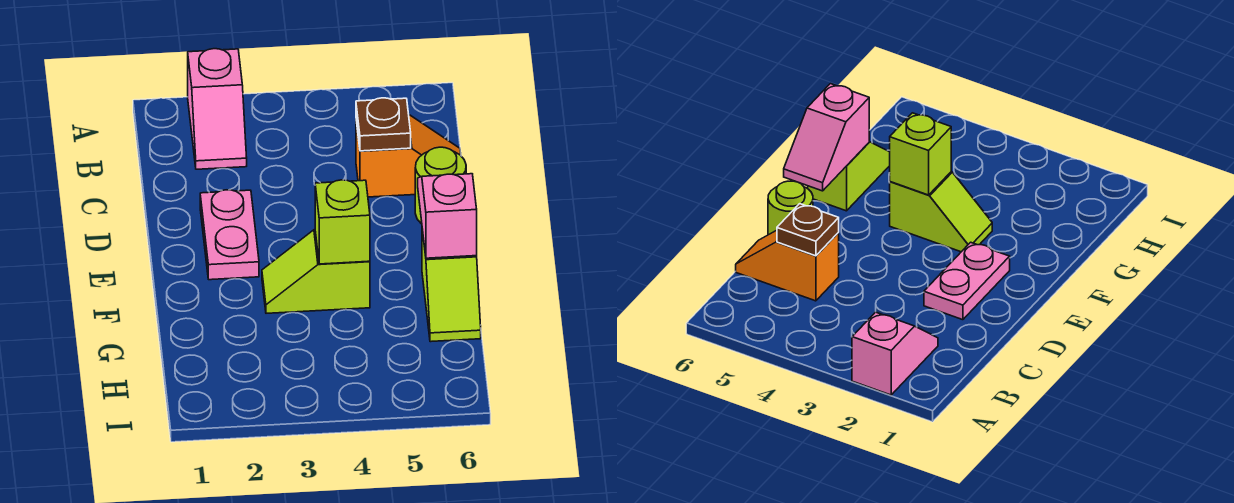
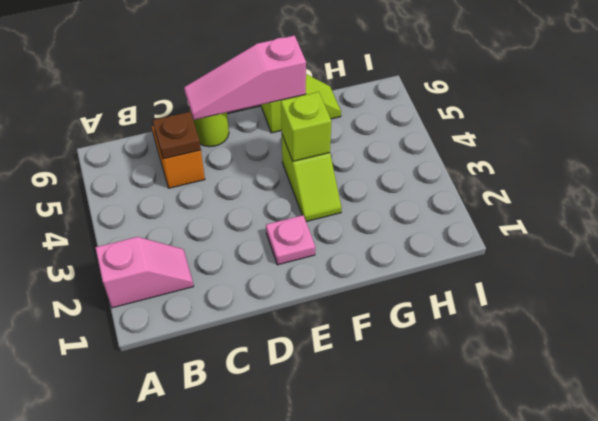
pink plate D2:E2 level 1 -> pink plate E2 level 1
pink slope E6:F6 level 2 top F -> pink slope D6:F6 level 2 top F

